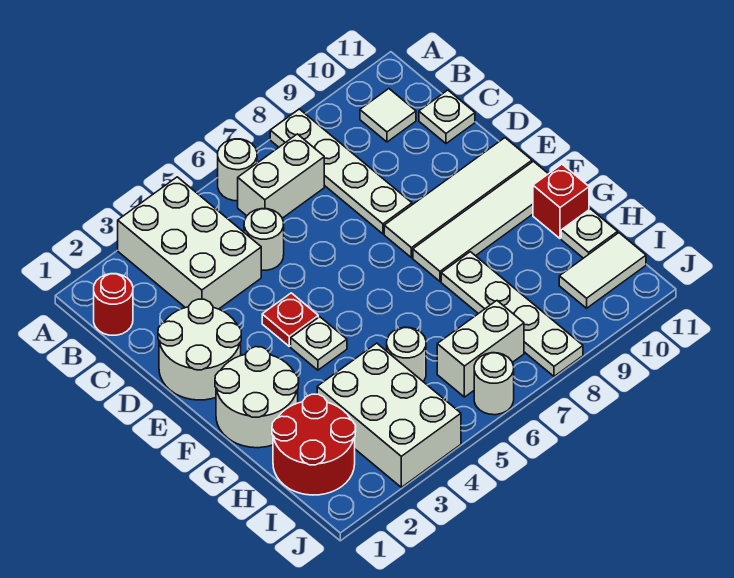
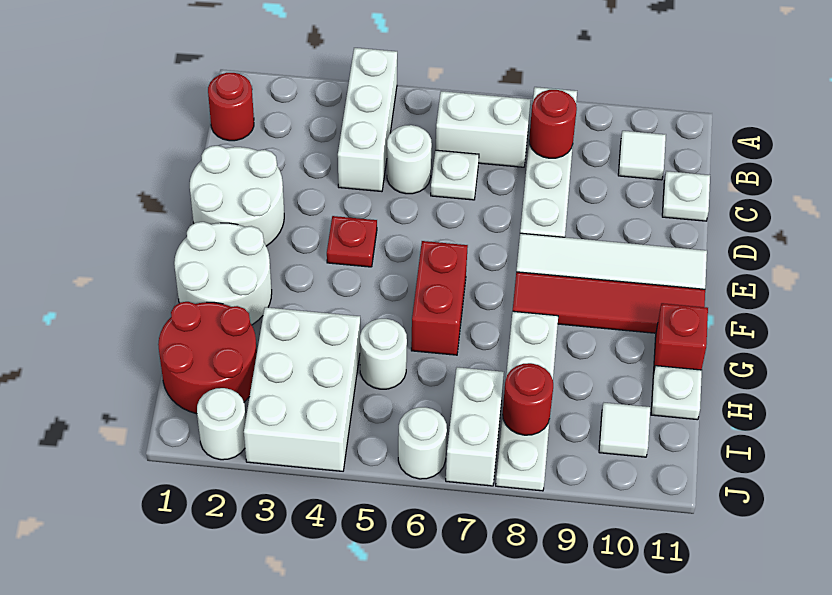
white brick A3:C4 level 1 -> white brick A4:C4 level 1
white round brick A6 level 1 -> white round brick J2 level 1
none -> red round brick B8 level 2
white plate F4 level 1 -> white plate C6 level 1
none -> red brick F6:G6 level 1
white tile F8:F11 level 1 -> red tile F8:F11 level 1
white brick I6:I7 level 1 -> white brick I7:J7 level 1
none -> red round brick I8 level 2
white tile I10:I11 level 1 -> white tile I10 level 1

